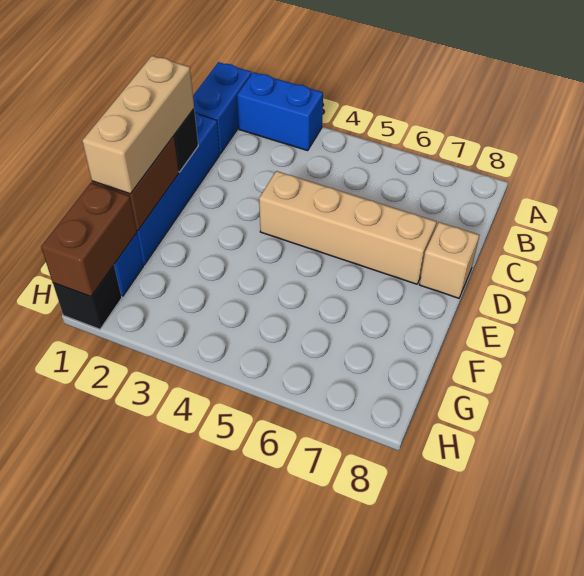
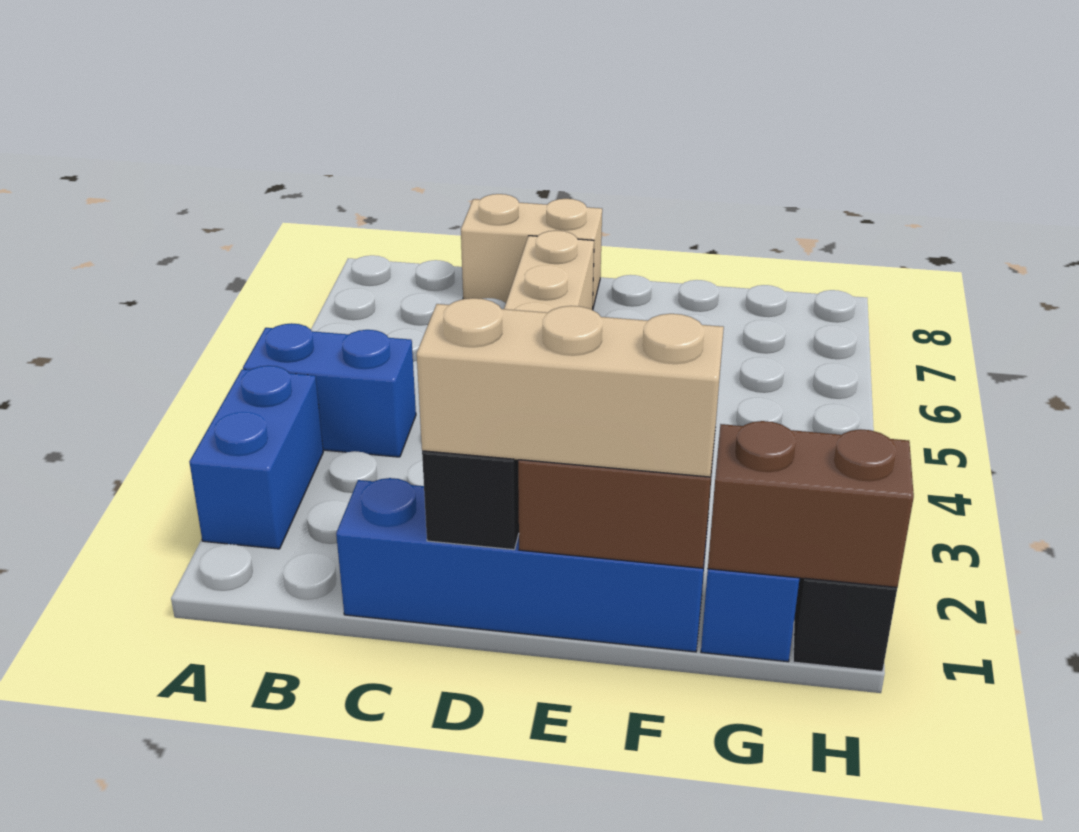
blue brick A1:B1 level 1 -> blue brick A4:B4 level 1
tan brick D8 level 1 -> tan brick C8:D8 level 1

